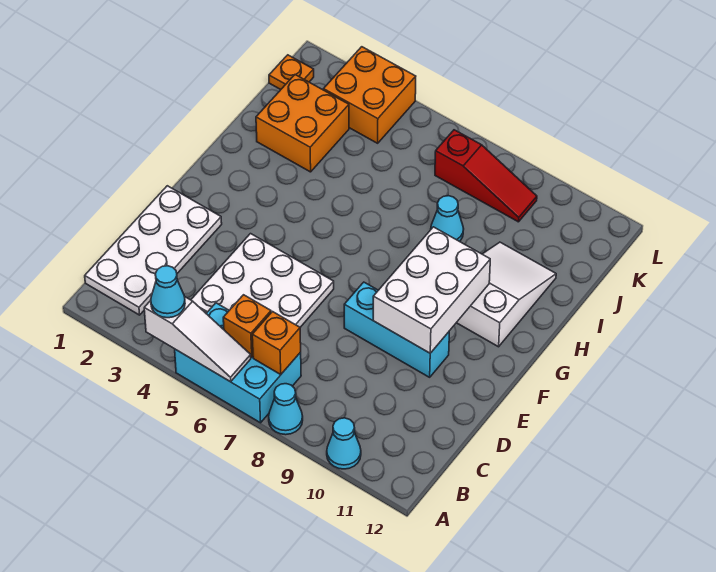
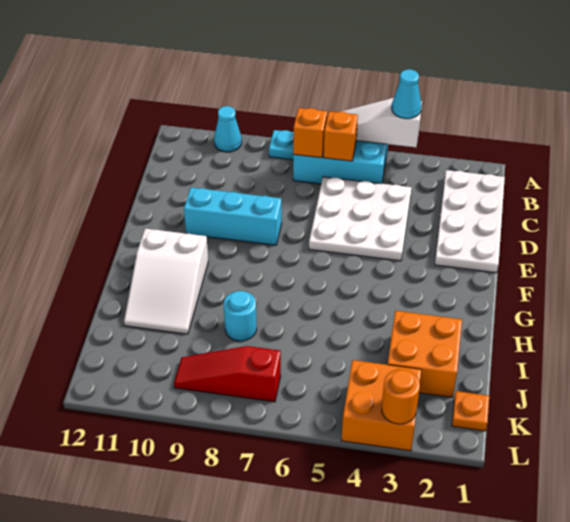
cyan cone A8 level 1 -> cyan plate A8 level 1
white brick E9:G10 level 2 -> none
cyan cone I8 level 1 -> cyan round brick I8 level 1
none -> orange round brick L3 level 2

